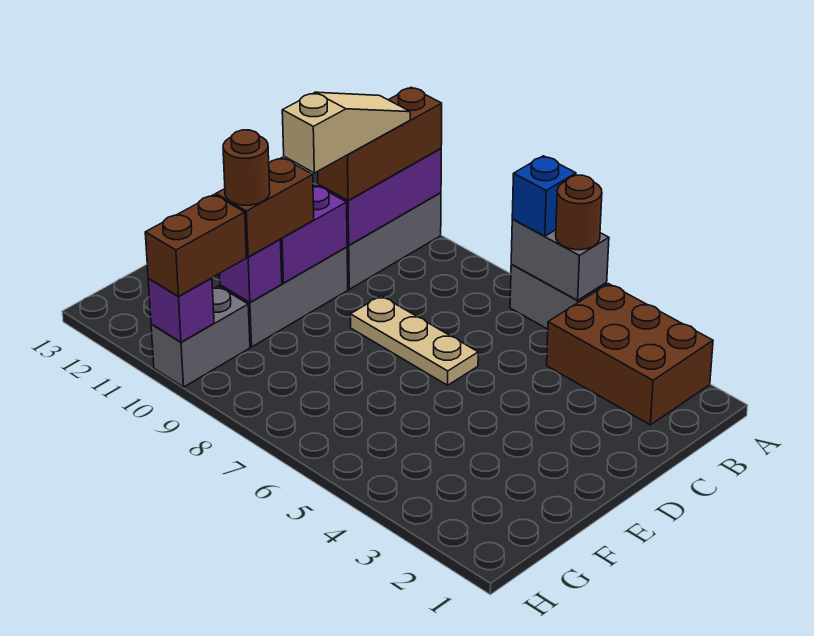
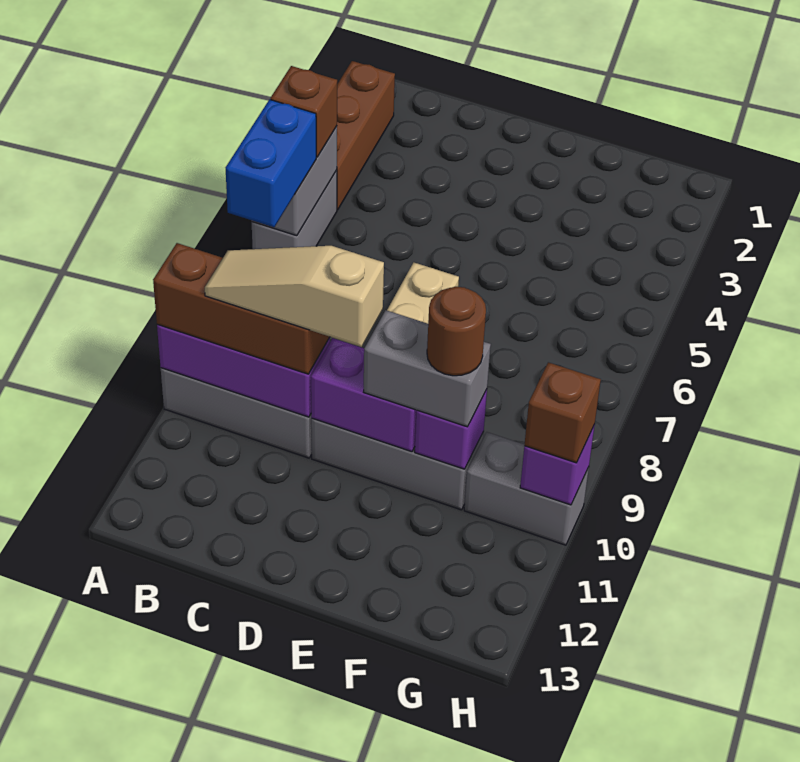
brown brick A2:B4 level 1 -> brown brick A2:A4 level 1
brown round brick A5 level 3 -> brown brick A5 level 3
blue brick A6 level 3 -> blue brick A6:A7 level 3
brown brick E10:F10 level 3 -> grey brick E10:F10 level 3
brown brick G10:H10 level 3 -> brown brick H10 level 3

